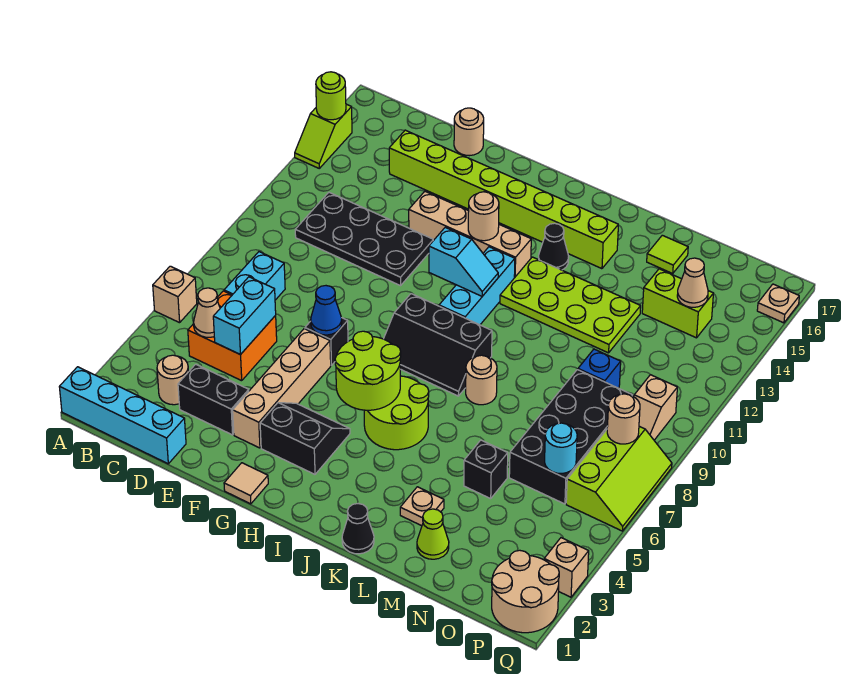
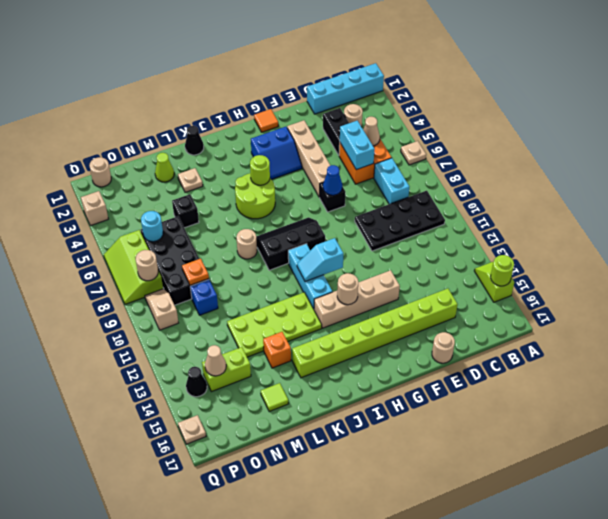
tan brick A6 level 1 -> tan plate A6 level 1
black plate C11:F12 level 1 -> black plate B9:E10 level 1
black brick D3:E3 level 1 -> black brick D3:D4 level 1
tan tile G1 level 1 -> orange tile G1 level 1
black slope G3:H4 level 1 top 3 -> blue slope G3:H4 level 1 top 3
lime round brick H5:I6 level 2 -> lime round brick I5 level 2
black cone J14 level 1 -> black cone P14 level 1
none -> orange brick L14 level 1
none -> orange plate N9 level 2
tan round brick P1:Q2 level 1 -> tan round brick P1 level 1

